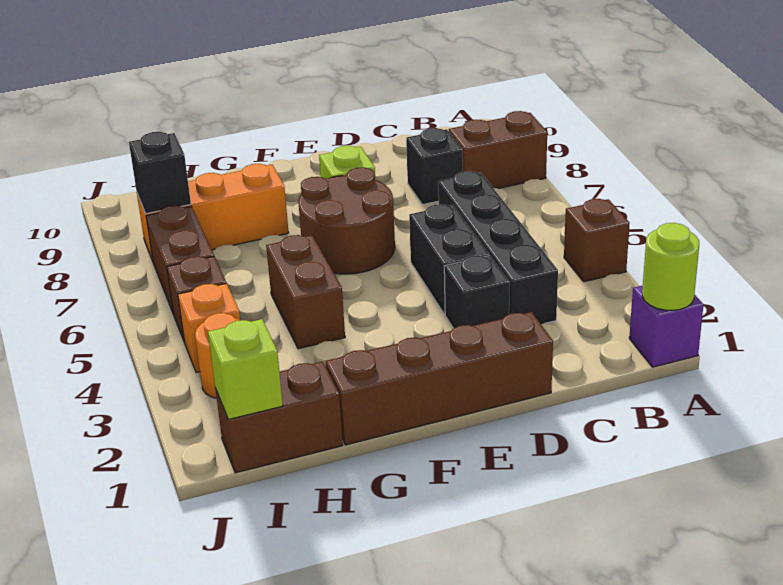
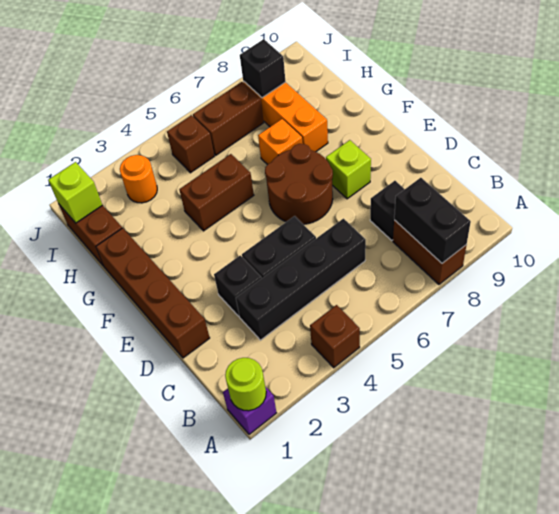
none -> black brick A8:B8 level 2
orange brick I4 level 1 -> orange brick G7 level 1

